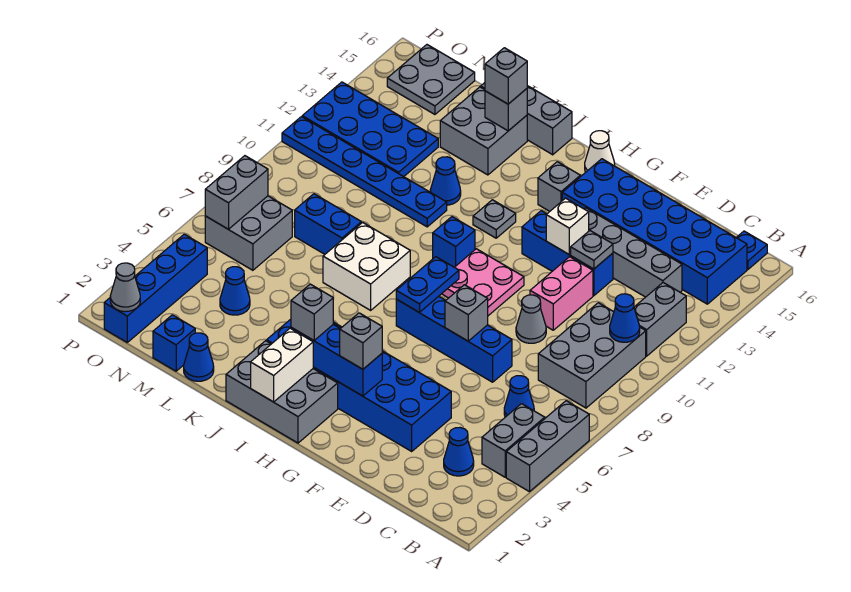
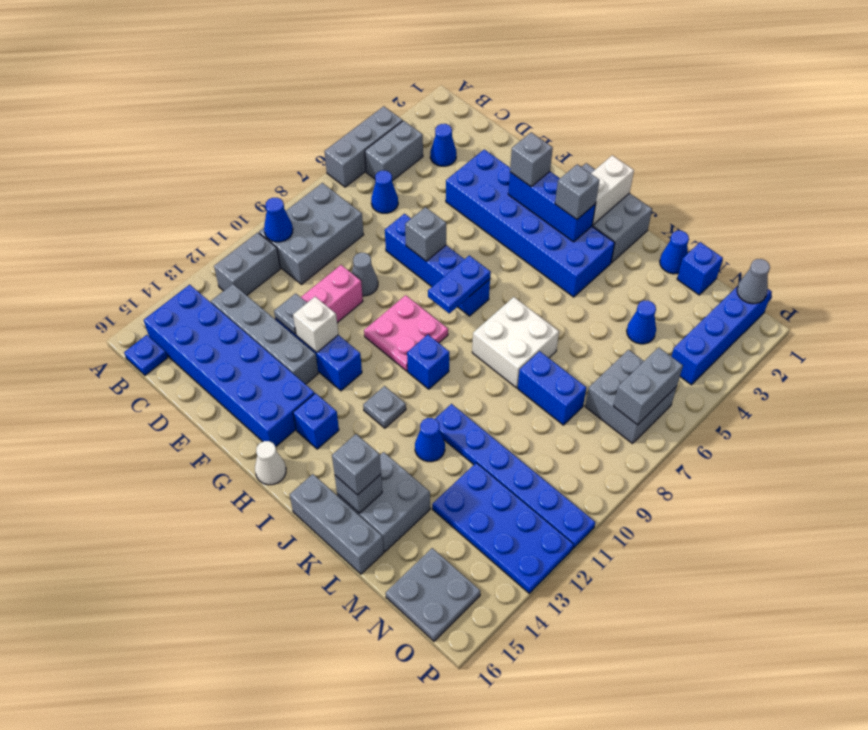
grey brick H14 level 1 -> blue brick H14 level 1

